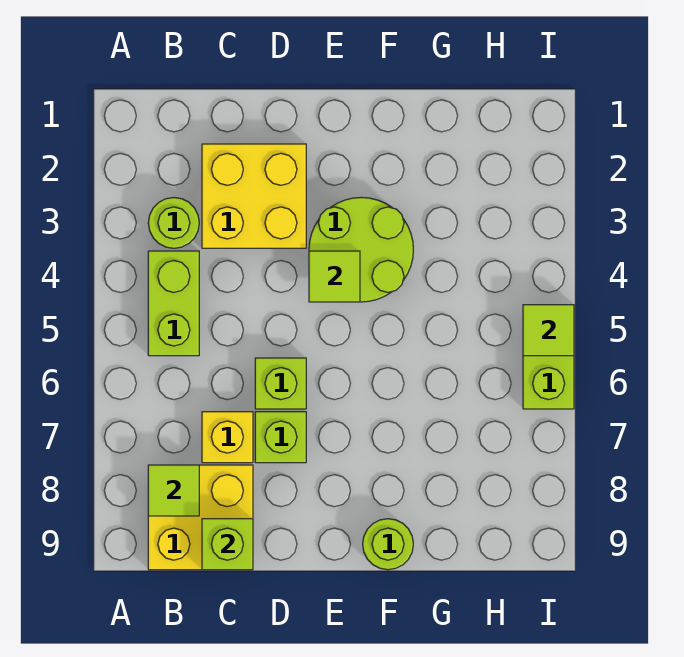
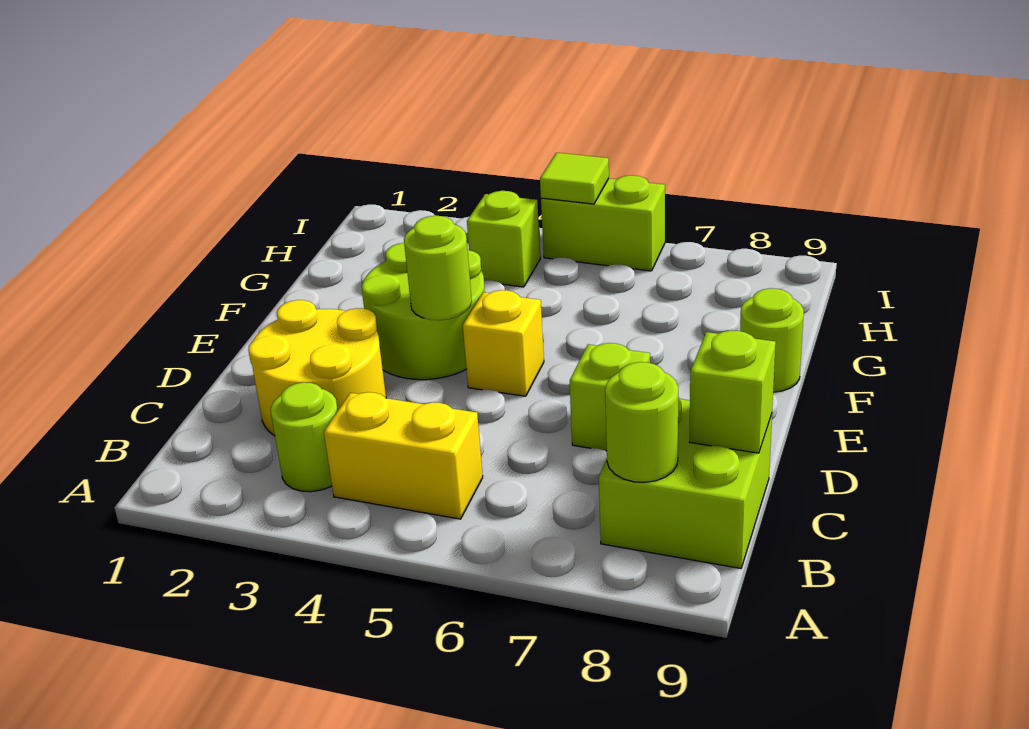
lime brick B4:B5 level 1 -> yellow brick B4:B5 level 1
yellow brick B8:C9 level 1 -> lime brick B8:C9 level 1
lime tile B8 level 2 -> lime round brick B8 level 2
yellow brick C2:D3 level 1 -> yellow round brick C2:D3 level 1
yellow brick C7 level 1 -> yellow brick E5 level 1
lime brick D6 level 1 -> lime brick H4 level 1
lime tile E4 level 2 -> lime round brick E4 level 2

